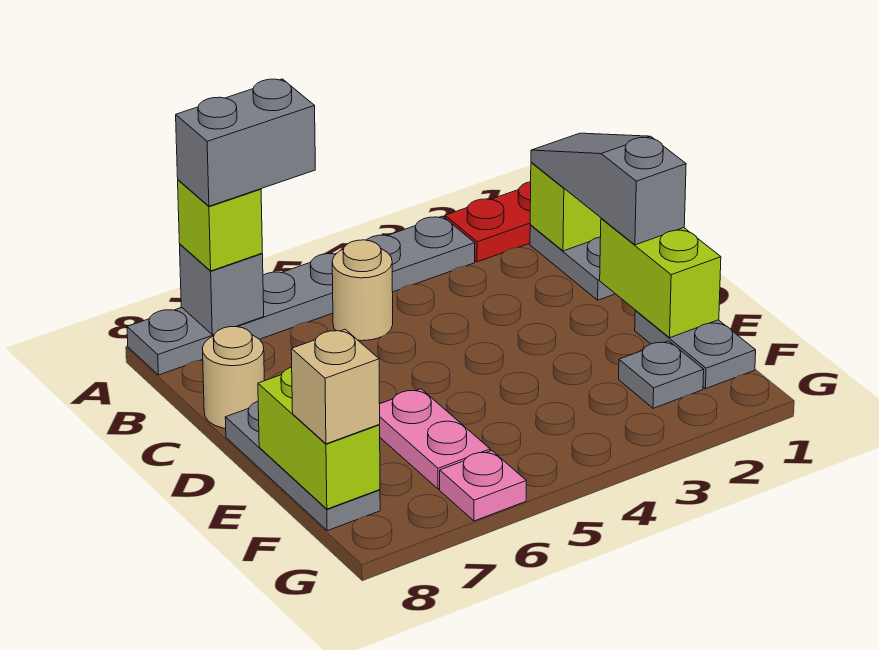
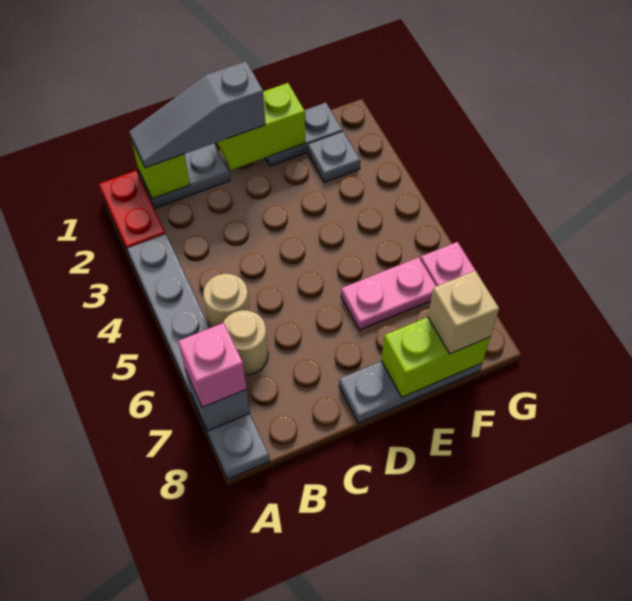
grey brick A6:A7 level 4 -> none
lime brick A7 level 3 -> pink brick A7 level 3
tan round brick C8 level 1 -> tan round brick B6 level 1

